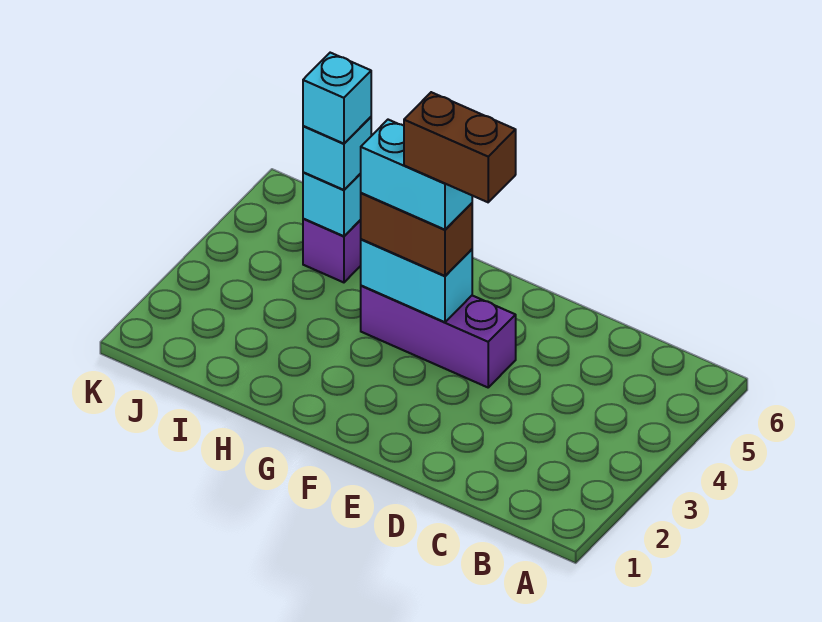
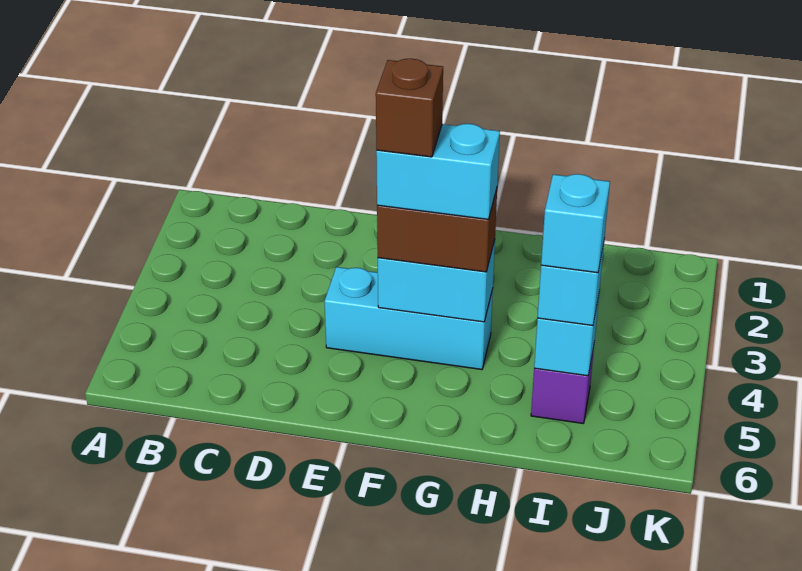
purple brick E4:G4 level 1 -> cyan brick E4:G4 level 1
brown brick E4:F4 level 5 -> brown brick F4 level 5

